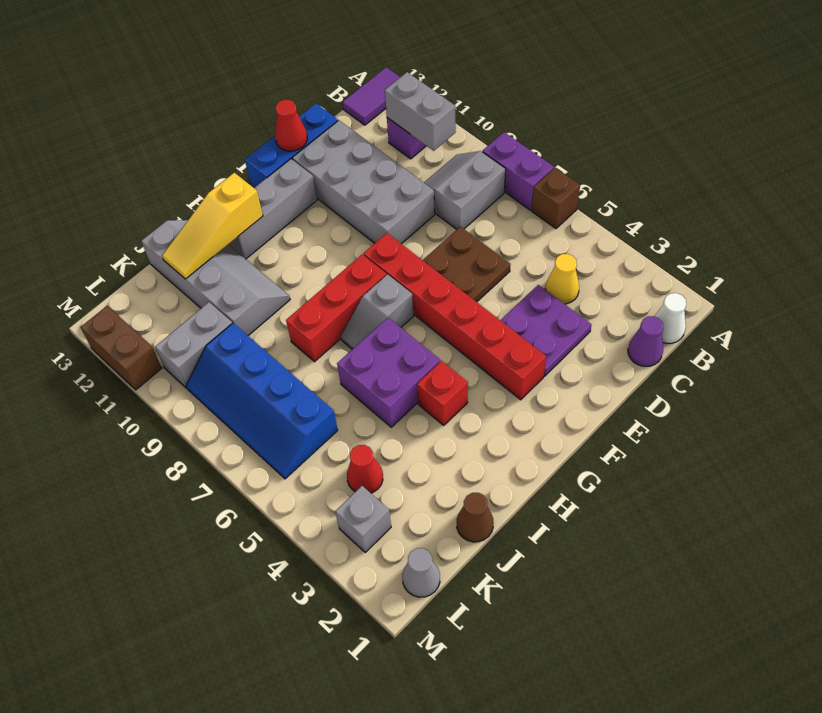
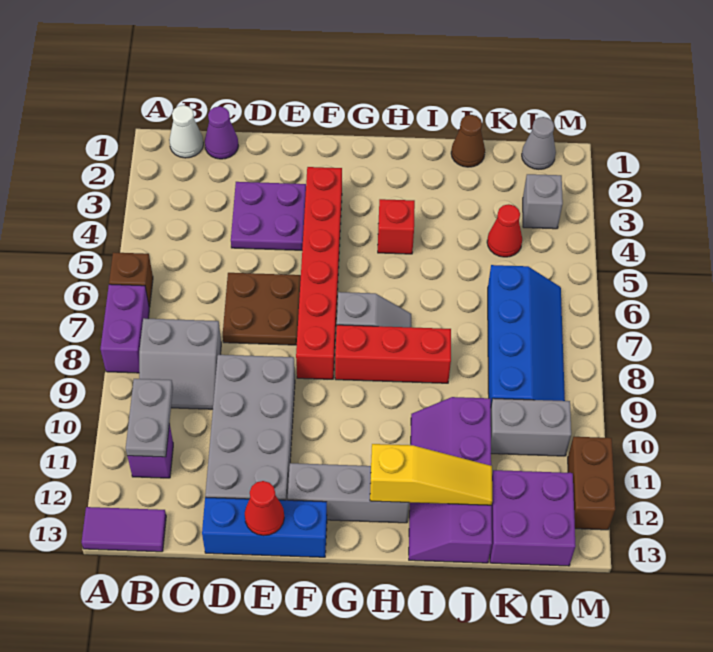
grey brick B10:B11 level 2 -> grey plate B10:B11 level 2
yellow cone C4 level 1 -> none
purple brick H5:I6 level 1 -> purple brick K12:L13 level 1
grey slope I10:J13 level 1 top J -> purple slope I10:J13 level 1 top J

